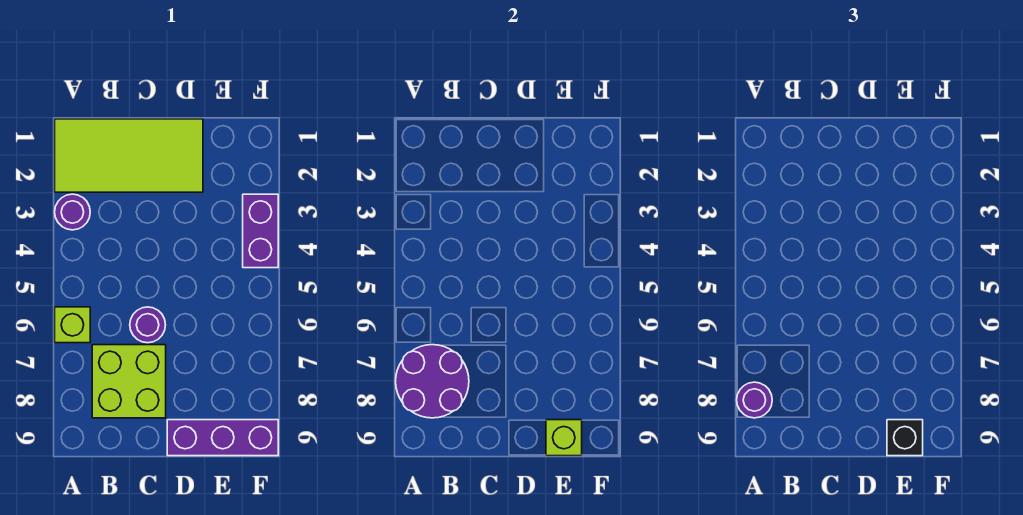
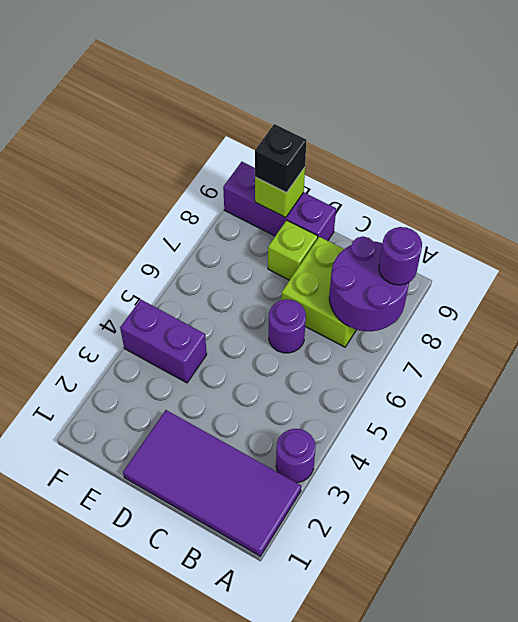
lime tile A1:D2 level 1 -> purple tile A1:D2 level 1
lime brick A6 level 1 -> lime brick D8 level 1
purple brick F3:F4 level 1 -> purple brick E4:F4 level 1

